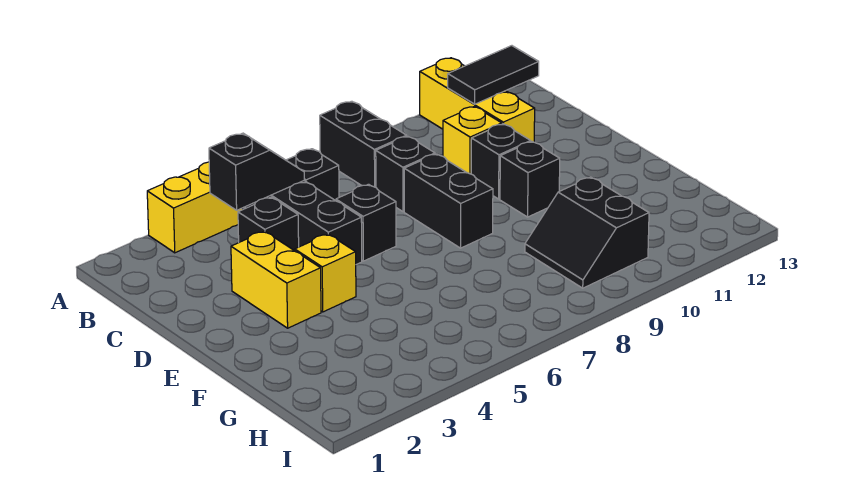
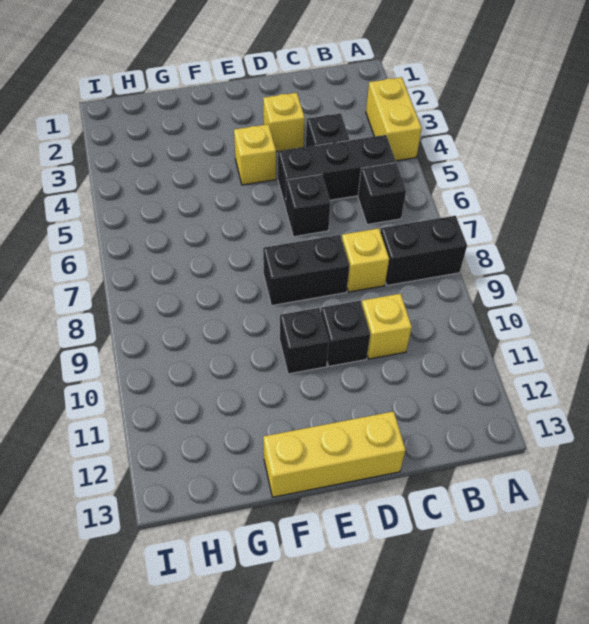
yellow brick A11:C11 level 1 -> yellow brick D13:F13 level 1
black slope B4:B5 level 2 top 4 -> none
black tile B11:B12 level 2 -> none
black brick C8 level 1 -> yellow brick C8 level 1
yellow brick D3:E3 level 1 -> yellow brick D3 level 1
black slope G9:H10 level 1 top 10 -> none

